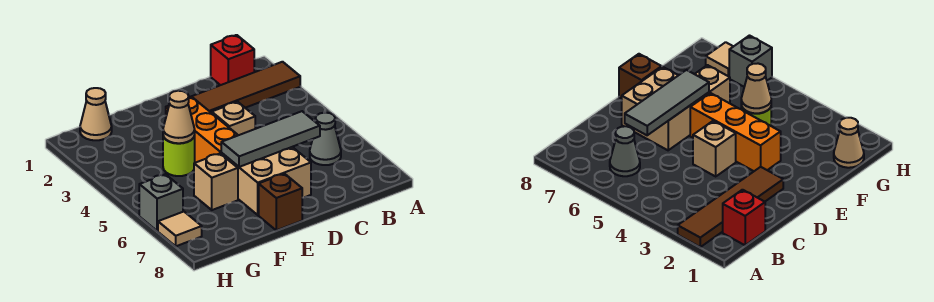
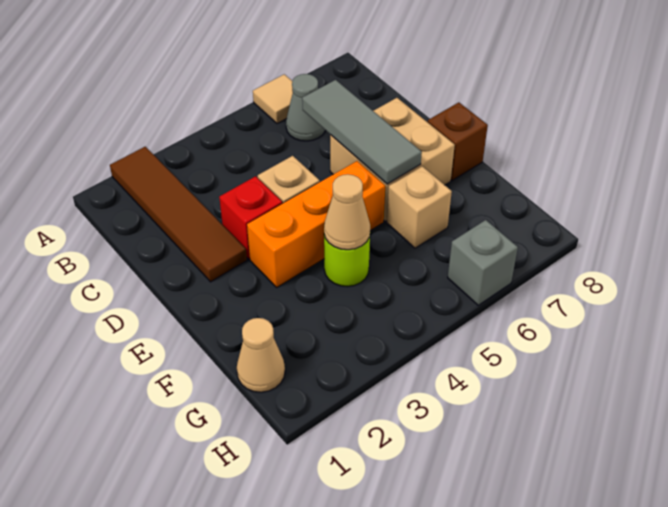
red brick B1 level 1 -> red brick D3 level 1
tan tile H7 level 1 -> tan tile A6 level 1

